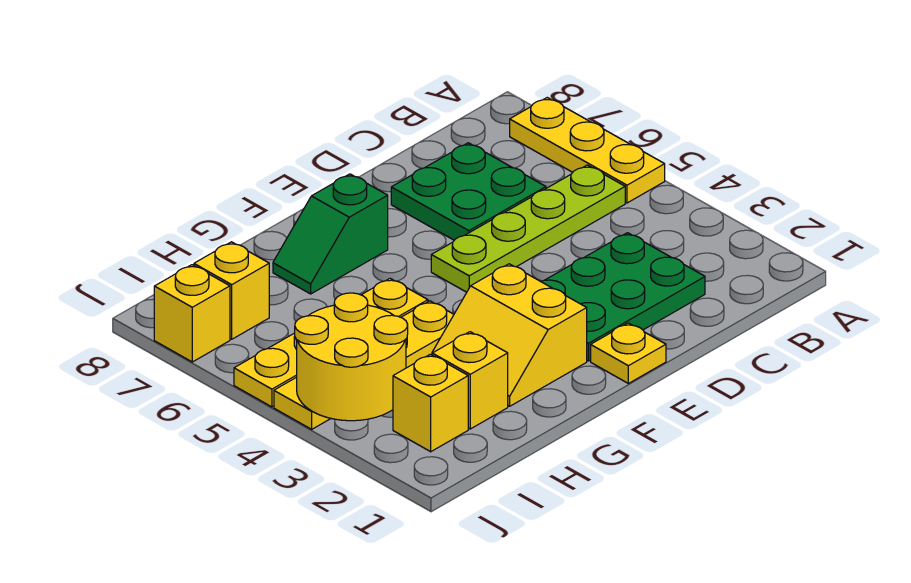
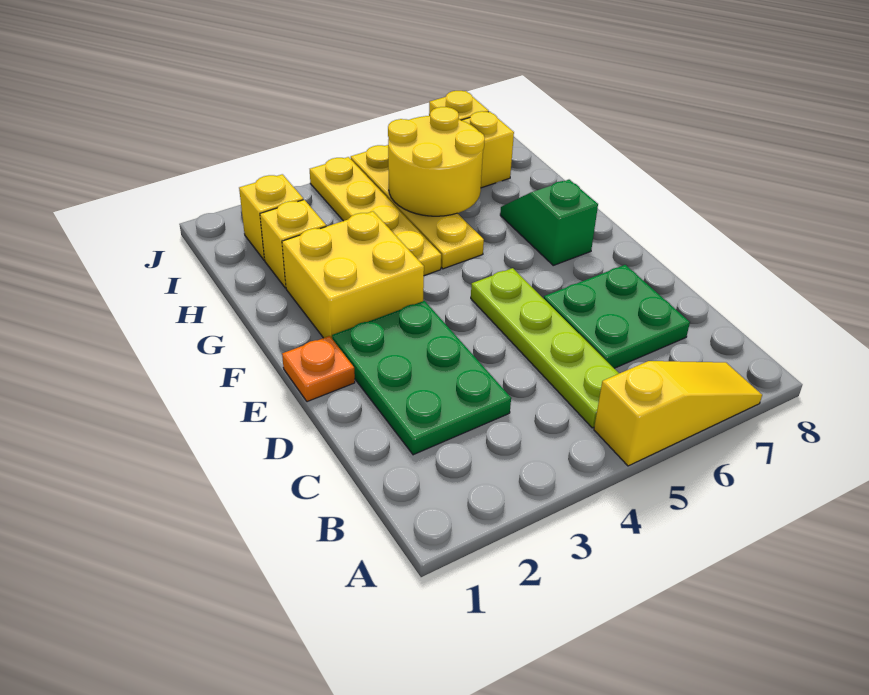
yellow plate A5:A7 level 1 -> yellow slope A5:A7 level 1 top 5
yellow plate E1 level 1 -> orange plate E1 level 1
yellow slope F2:G3 level 1 top F -> yellow brick F2:G3 level 1
yellow round brick I3:J4 level 2 -> yellow round brick H5:I6 level 2

